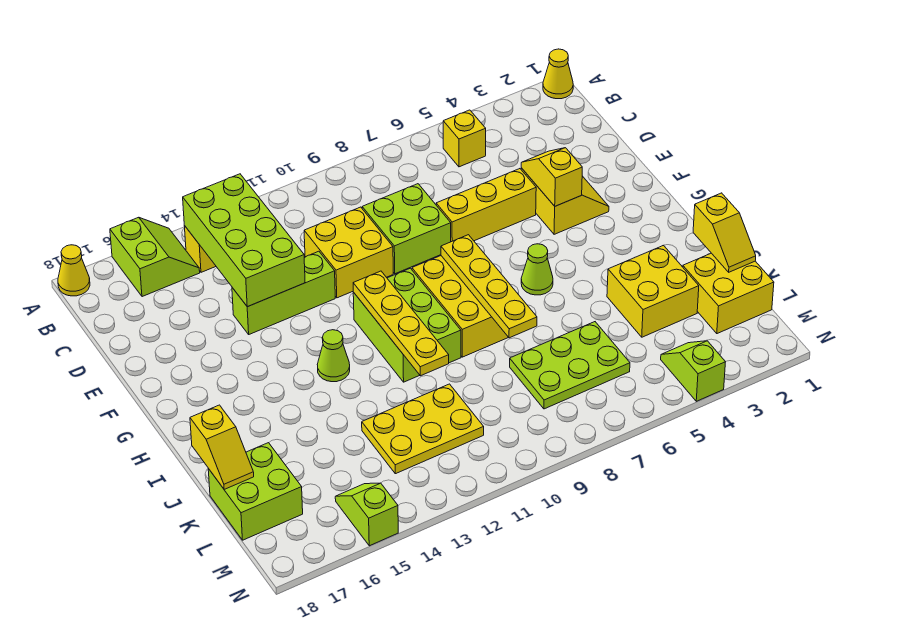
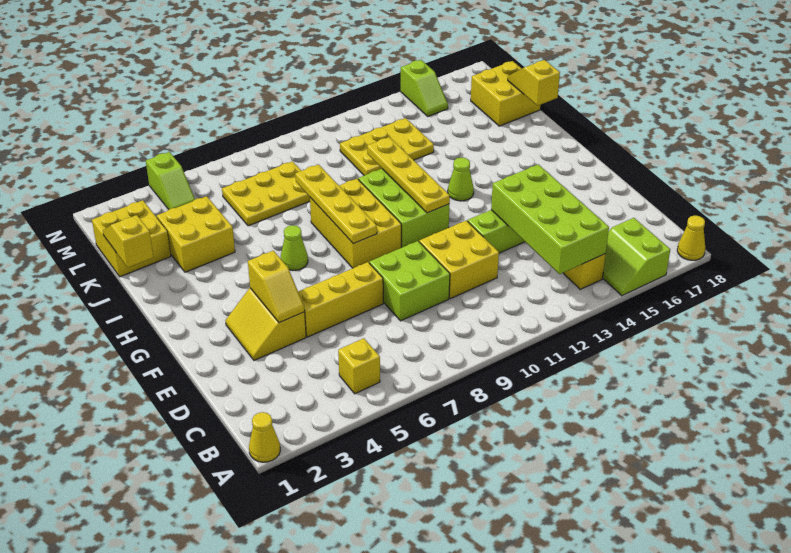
lime plate K6:L8 level 1 -> yellow plate K6:L8 level 1
lime brick K17:L18 level 1 -> yellow brick K17:L18 level 1

